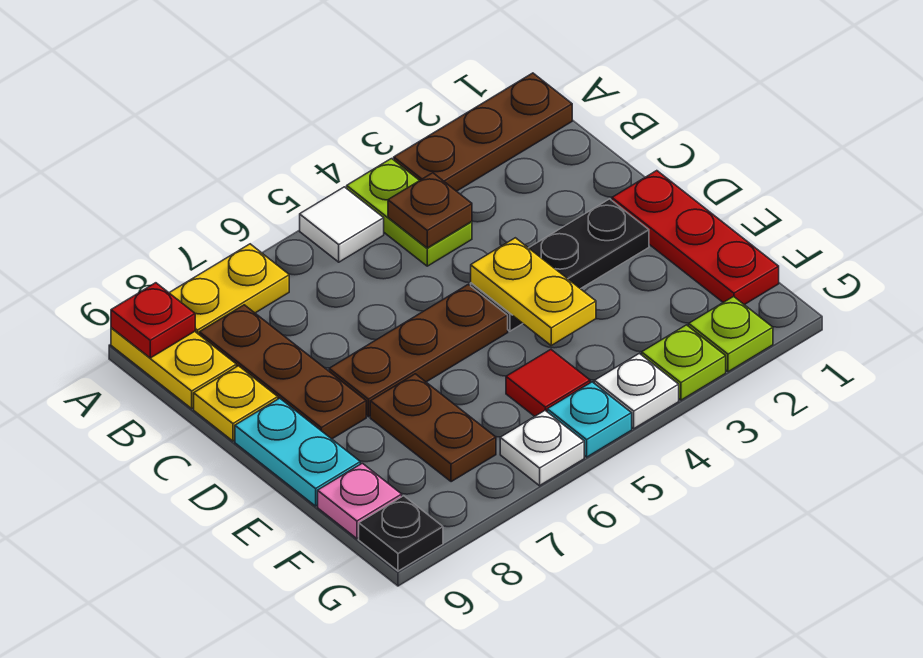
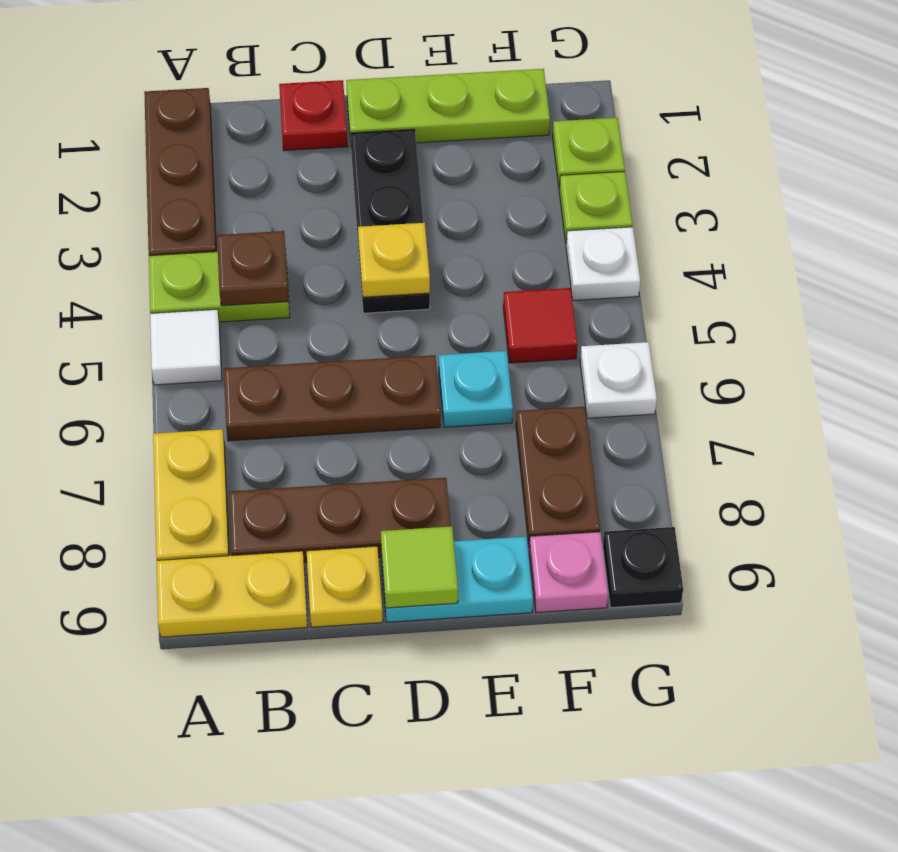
red plate A9 level 2 -> red plate C1 level 1
red plate D1:F1 level 1 -> lime plate D1:F1 level 1
yellow plate D4:E4 level 2 -> yellow plate D4 level 2
brown plate D5:D7 level 1 -> brown plate B6:D6 level 1
none -> lime tile D9 level 2
brown plate E7:F7 level 1 -> brown plate F7:F8 level 1
cyan plate G5 level 1 -> cyan plate E6 level 1

